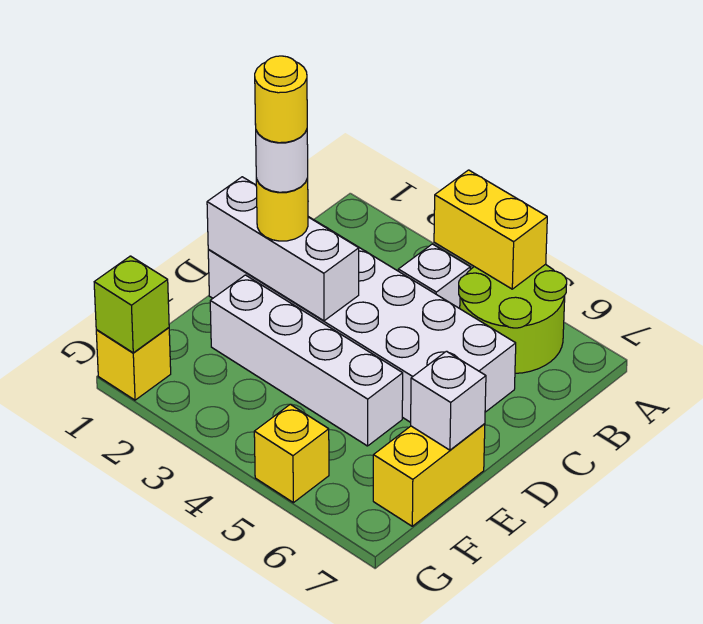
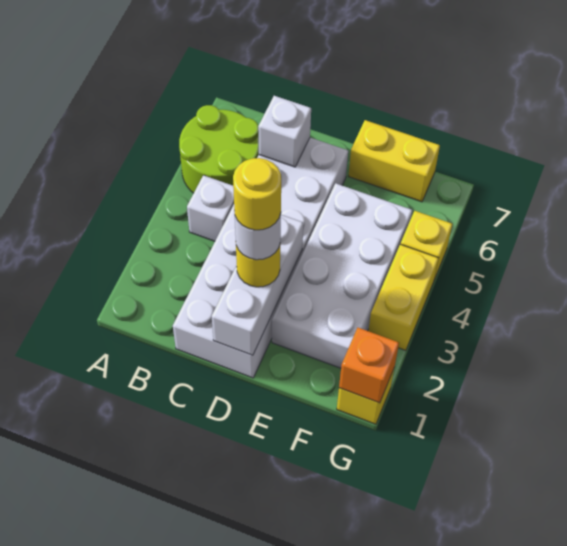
yellow brick A4:A5 level 2 -> yellow brick G3:G4 level 1
white brick E2:E5 level 1 -> white brick E2:F5 level 1
white brick E7 level 2 -> white brick C6 level 2
lime brick G1 level 2 -> orange brick G1 level 2

